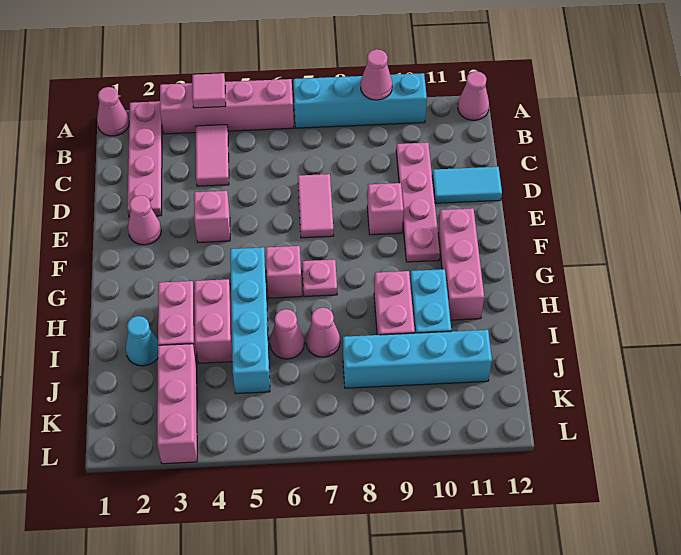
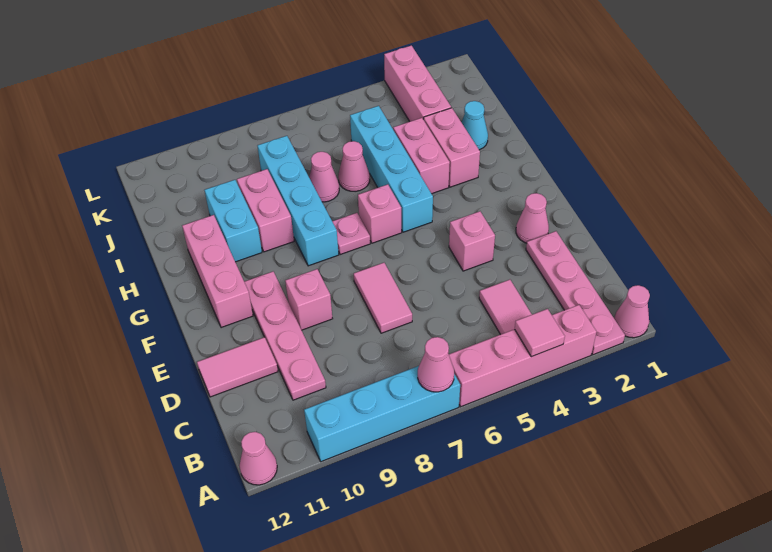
pink cone A9 level 2 -> pink cone A7 level 2
cyan tile D11:D12 level 1 -> pink tile D11:D12 level 1
cyan brick J8:J11 level 1 -> cyan brick G8:J8 level 1

